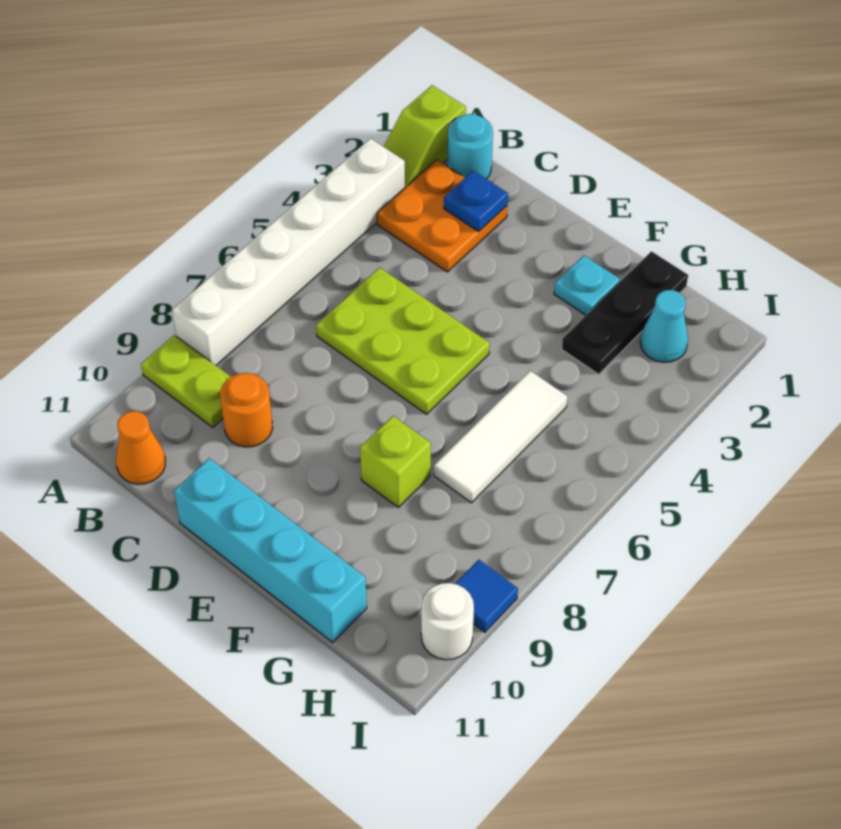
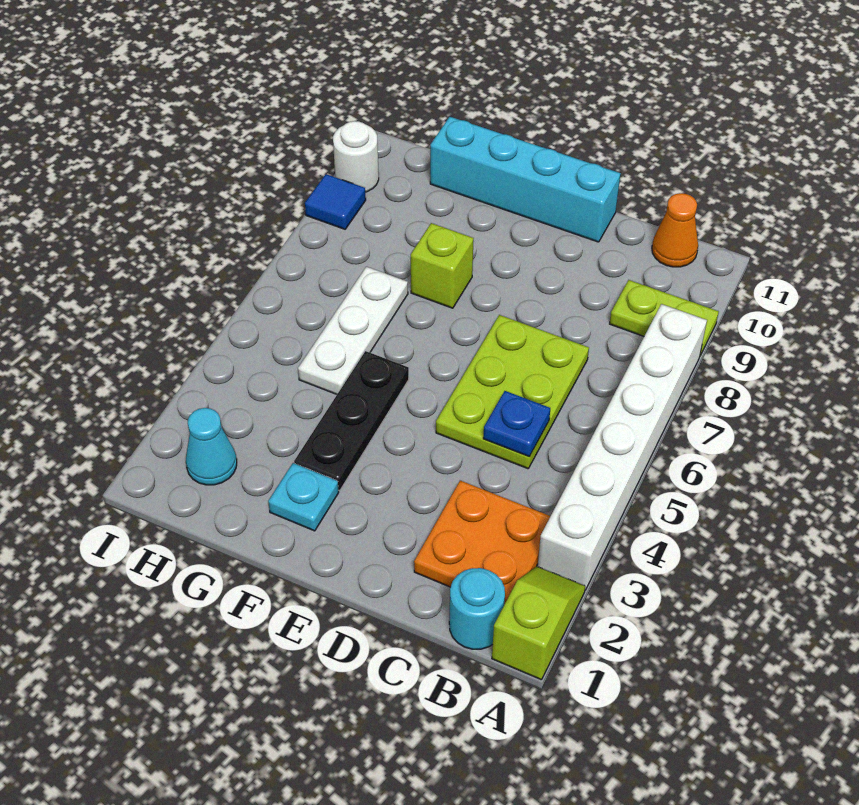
blue plate C2 level 2 -> blue plate C5 level 2
lime plate C5:E6 level 1 -> lime plate C5:D7 level 1
orange round brick C9 level 1 -> none
black plate G1:G3 level 1 -> black plate F3:F5 level 1
white tile G5:G7 level 1 -> white plate G5:G7 level 1

